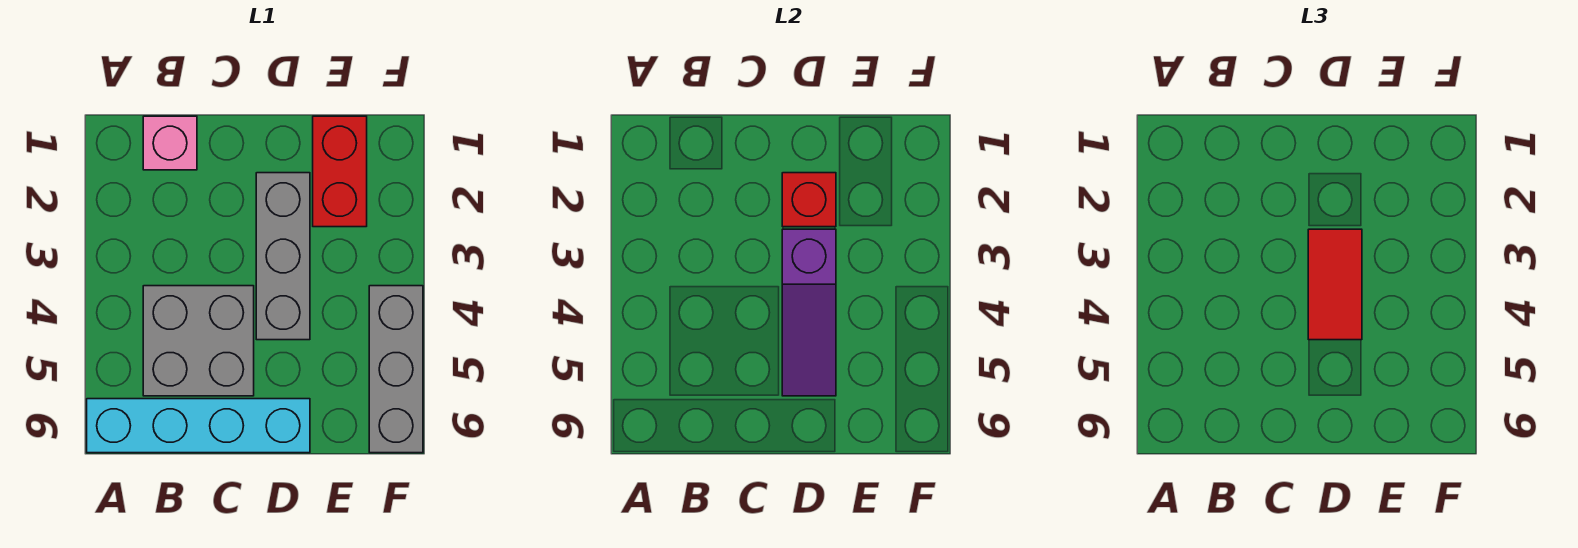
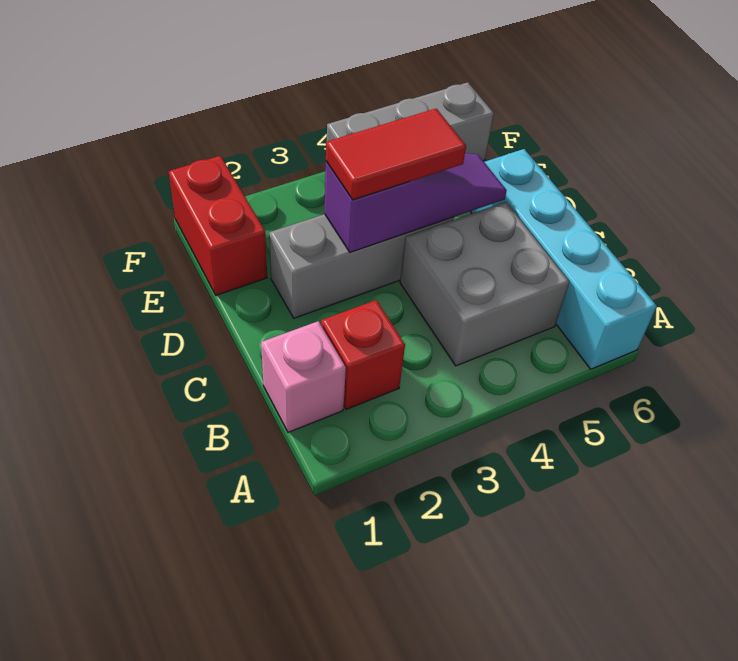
red brick D2 level 2 -> red brick B2 level 1
red brick E1:E2 level 1 -> red brick E1:F1 level 1

